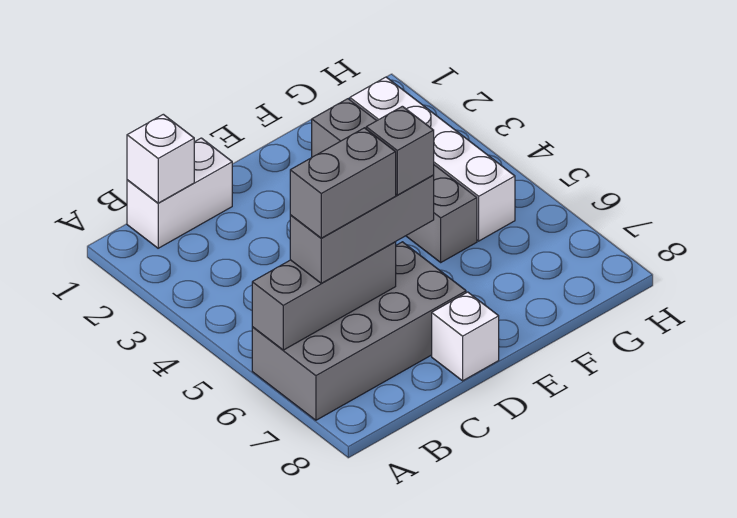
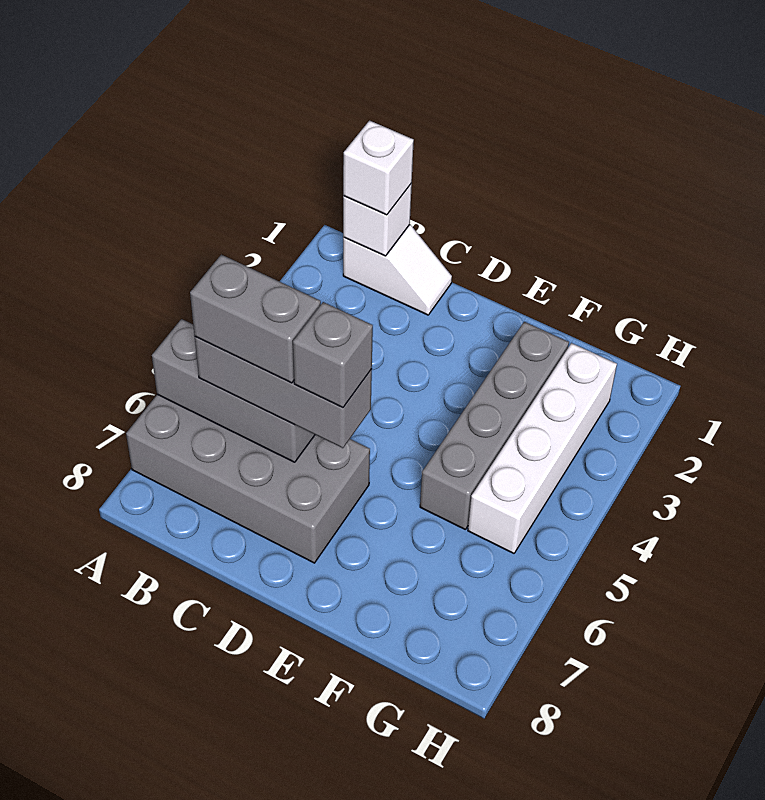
white brick B1:C1 level 1 -> white slope B1:C1 level 1 top B
white brick D8 level 1 -> white brick B1 level 3

